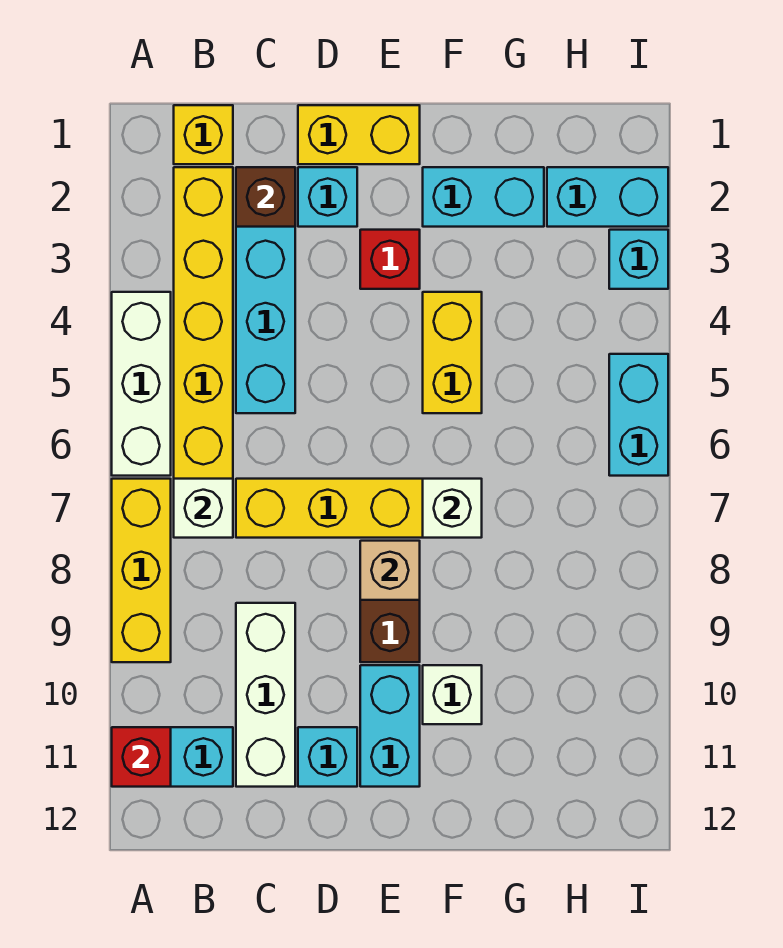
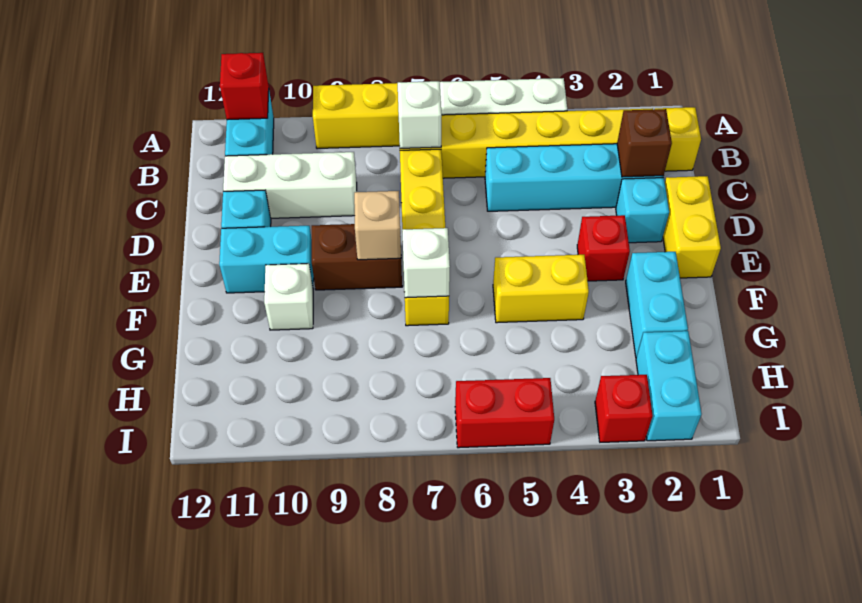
cyan brick I3 level 1 -> red brick I3 level 1
cyan brick I5:I6 level 1 -> red brick I5:I6 level 1

